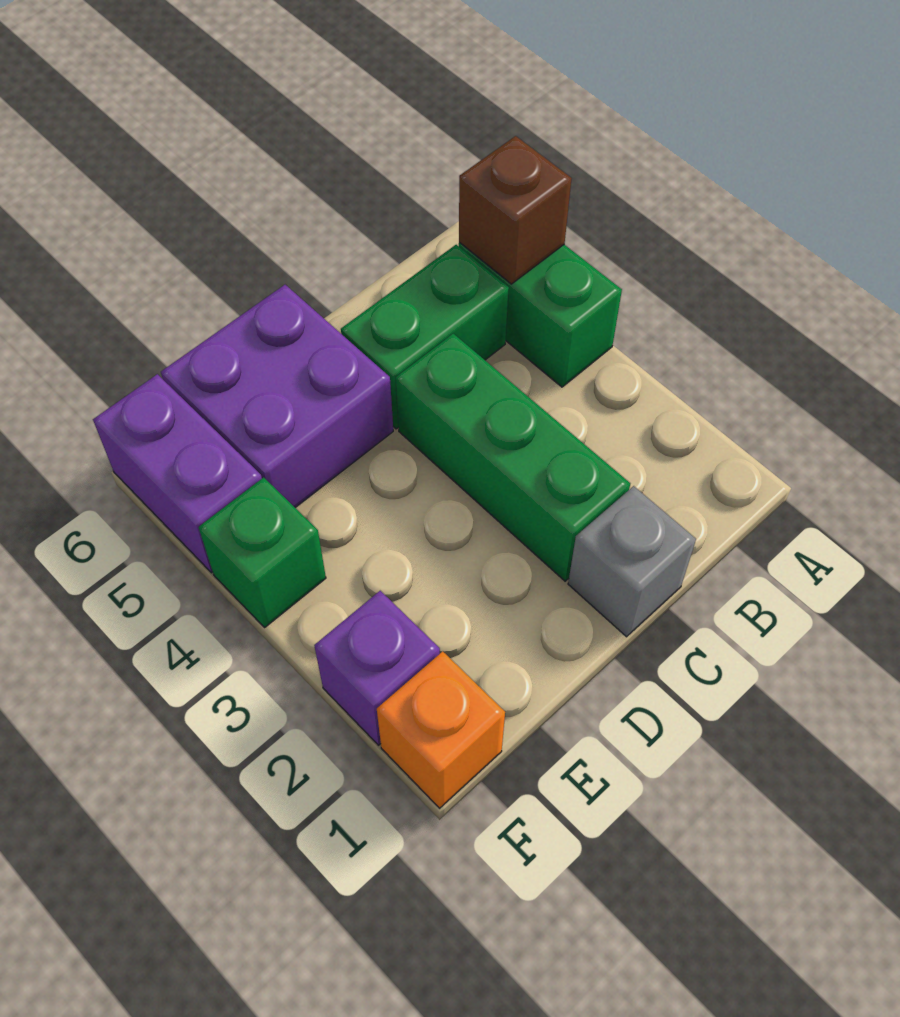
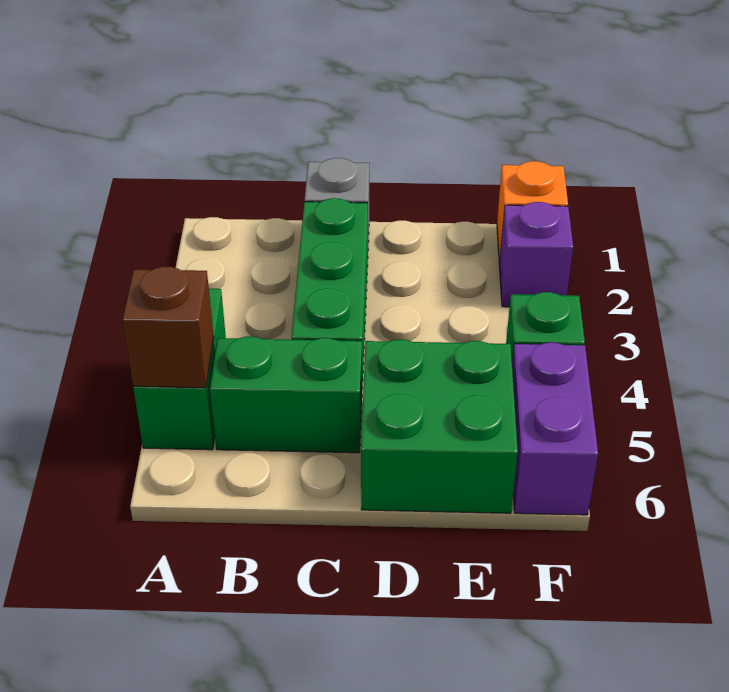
purple brick D5:E6 level 1 -> green brick D5:E6 level 1

